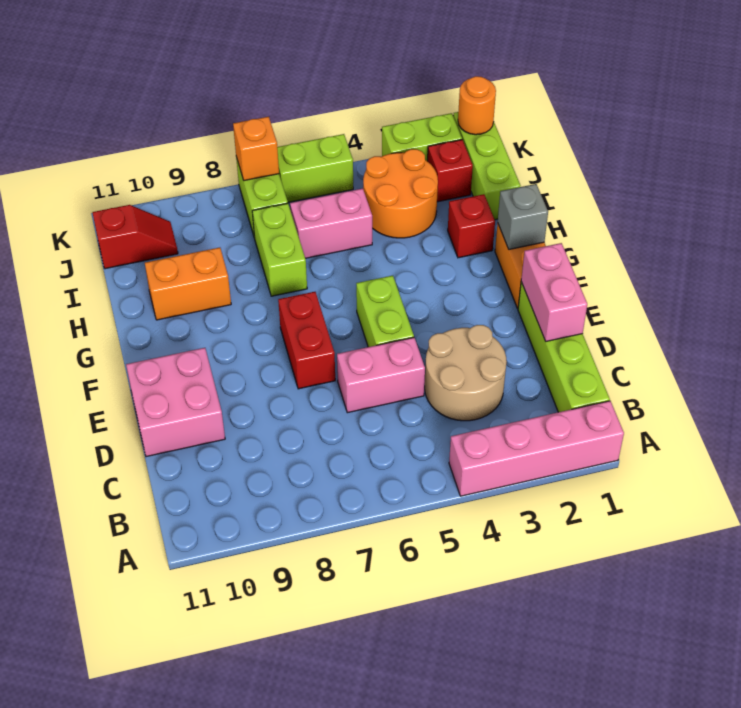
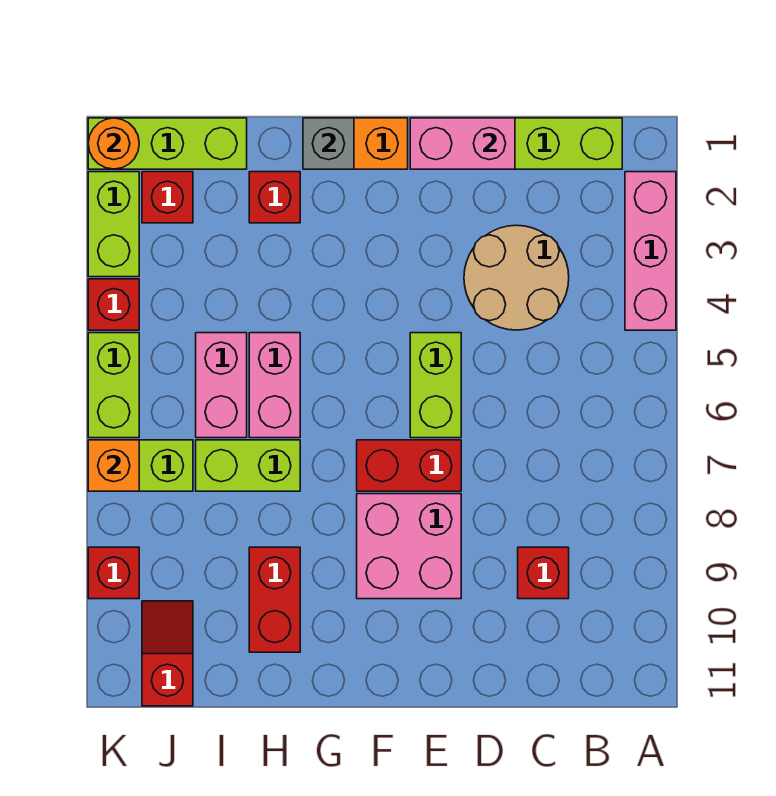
pink brick A1:A4 level 1 -> pink brick A2:A4 level 1
none -> red brick C9 level 1
pink brick D5:D6 level 1 -> pink brick H5:H6 level 1
pink brick D10:E11 level 1 -> pink brick E8:F9 level 1
lime brick E5:F5 level 1 -> lime brick E5:E6 level 1
orange brick H9:H10 level 1 -> red brick H9:H10 level 1
orange round brick I3:J4 level 1 -> none
none -> red brick K4 level 1
none -> red brick K9 level 1

